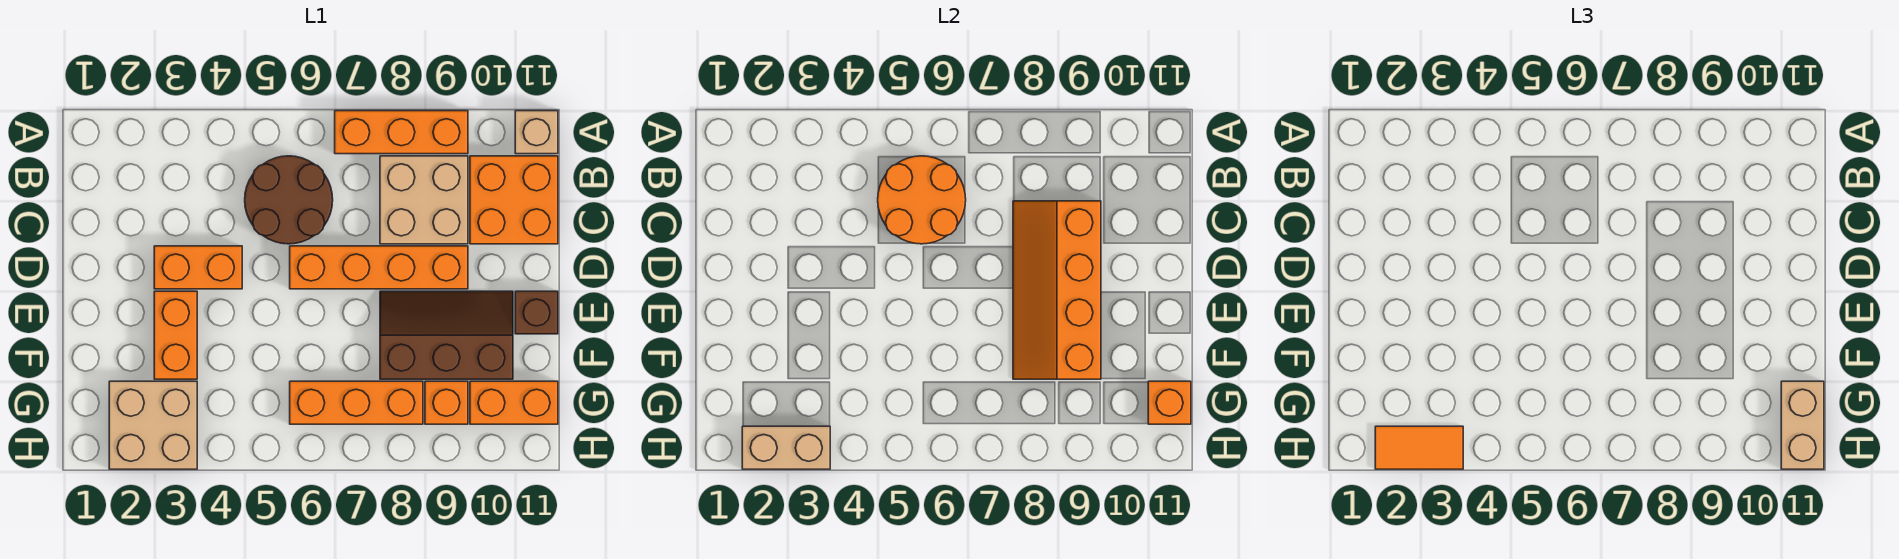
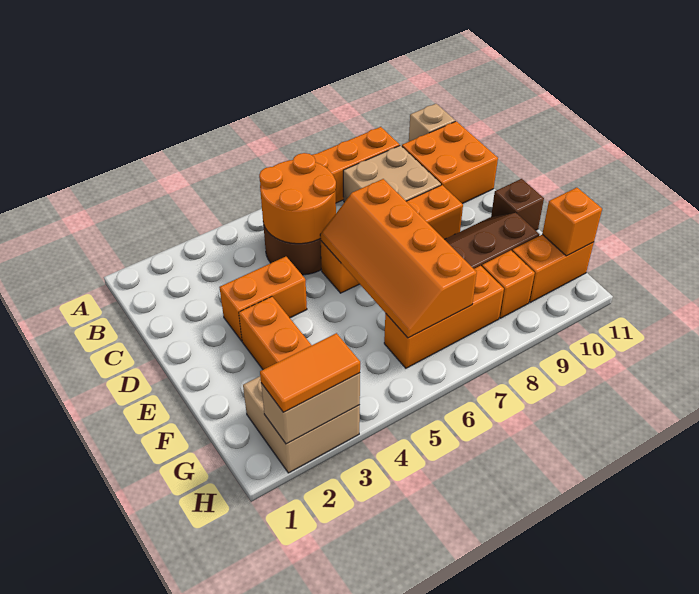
orange slope C8:F9 level 2 top 9 -> orange slope D6:G7 level 2 top 7
tan brick G11:H11 level 3 -> none

